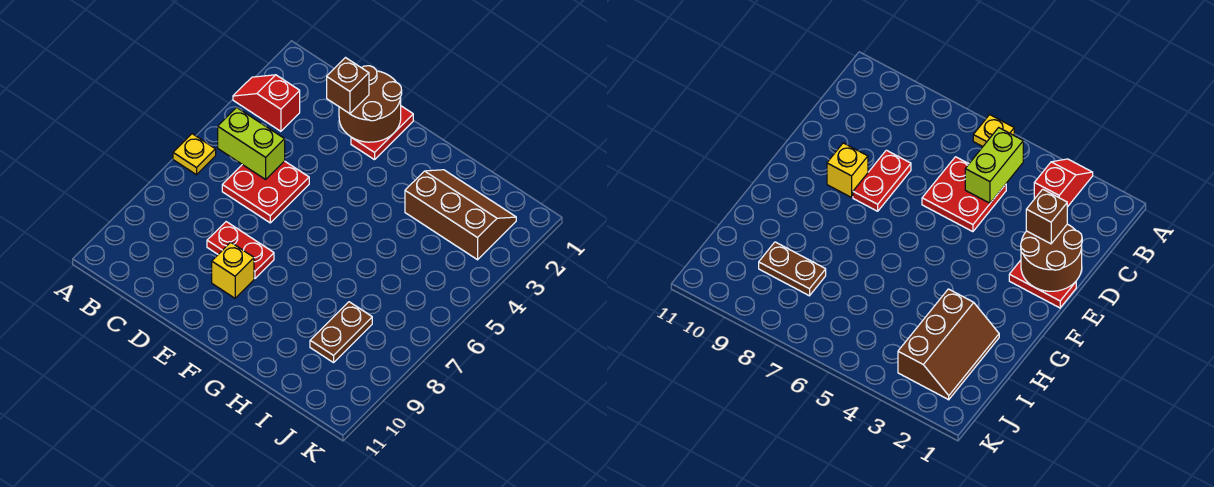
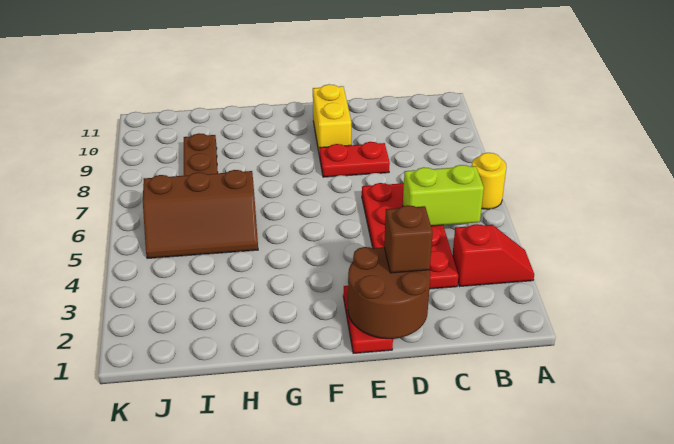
yellow plate A6 level 1 -> yellow round brick A6 level 1
red plate C5:D6 level 1 -> red plate C3:D6 level 1
yellow brick E9 level 1 -> yellow brick E9:E10 level 1
brown slope H2:J3 level 1 top 3 -> brown slope H5:J6 level 1 top 6

